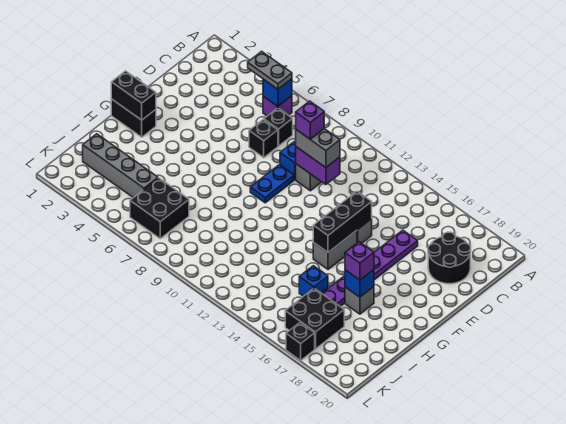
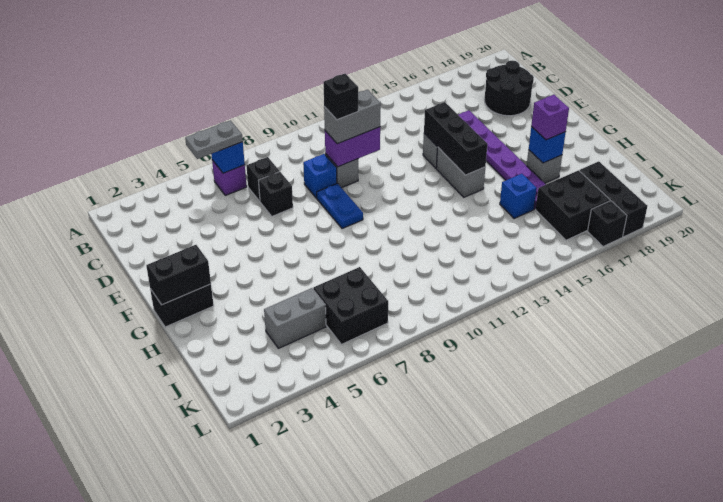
purple brick D10 level 4 -> black brick D10 level 4
grey brick J2:J5 level 1 -> grey brick J4:J5 level 1
none -> black brick J18:L18 level 1

